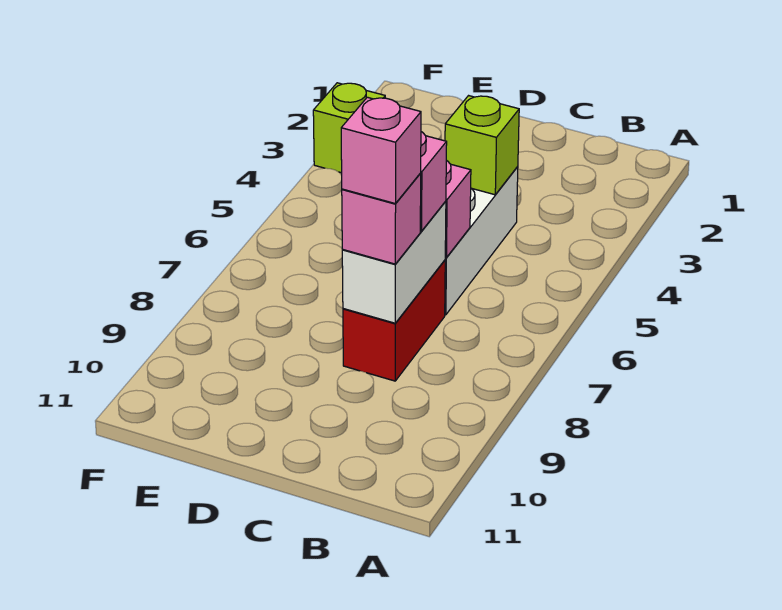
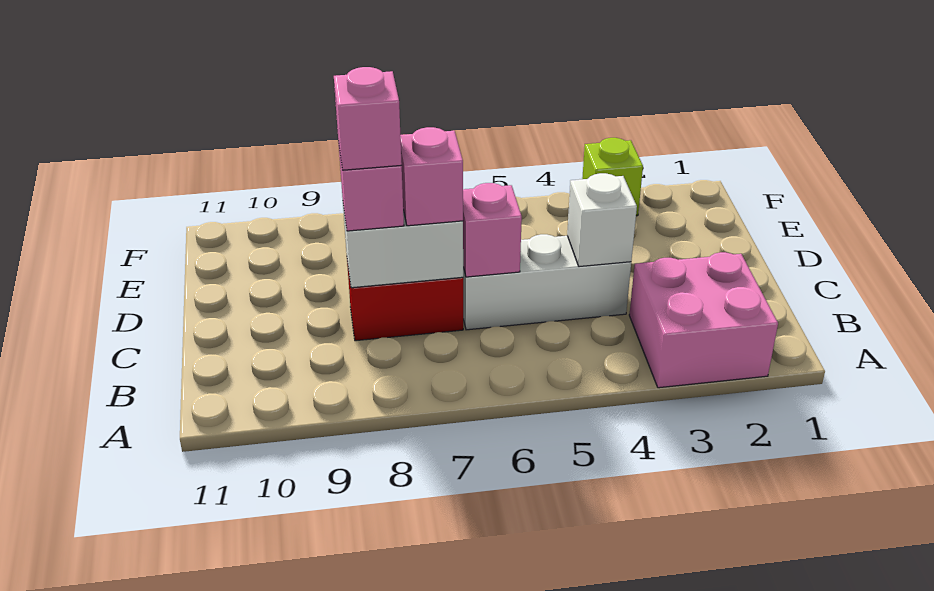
none -> pink brick A2:B3 level 1
lime brick C4 level 2 -> white brick C4 level 2

